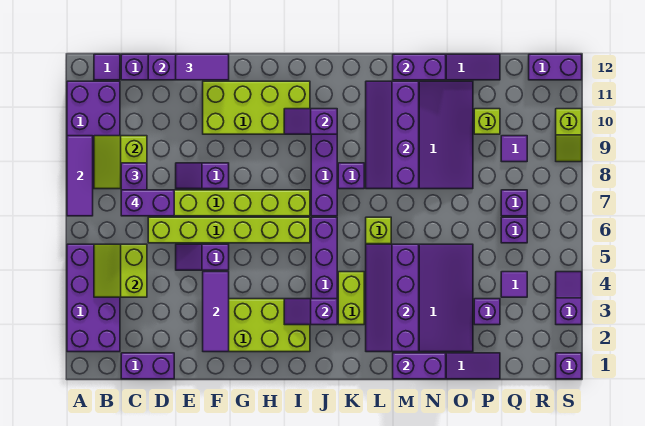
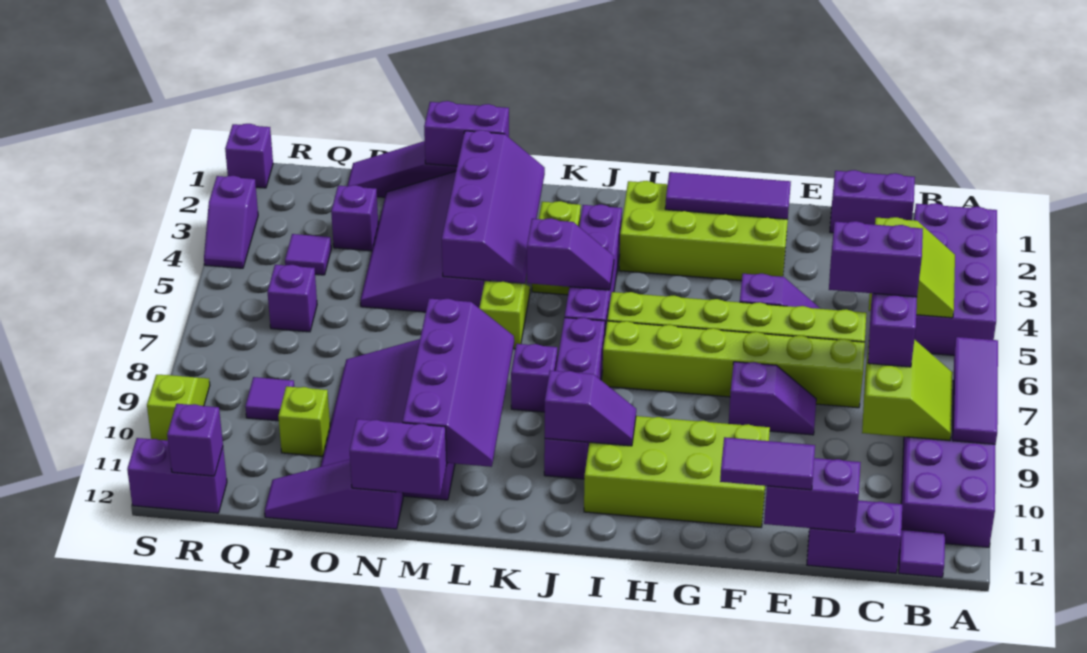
purple tile F2:F4 level 2 -> purple tile F2:H2 level 2
purple slope I3:J3 level 2 top J -> purple slope J5:K5 level 2 top K
purple brick Q7 level 1 -> purple brick R12 level 2

